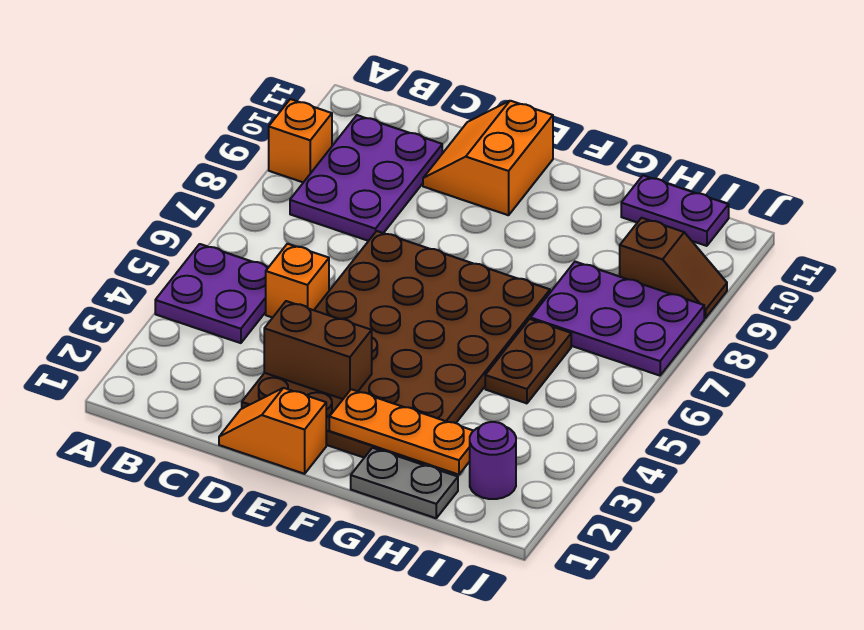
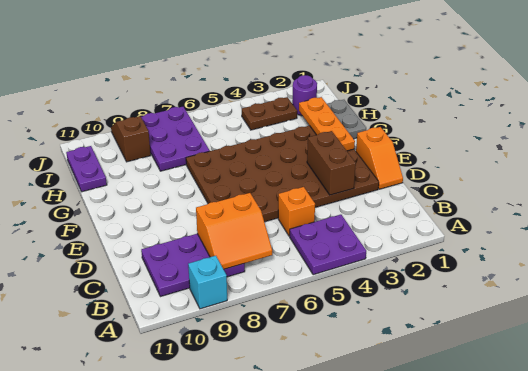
orange brick A9 level 1 -> cyan brick A9 level 1
orange slope D10:E11 level 1 top E -> orange slope B7:C8 level 2 top C
brown plate H5:H6 level 1 -> brown plate I3:I4 level 1

